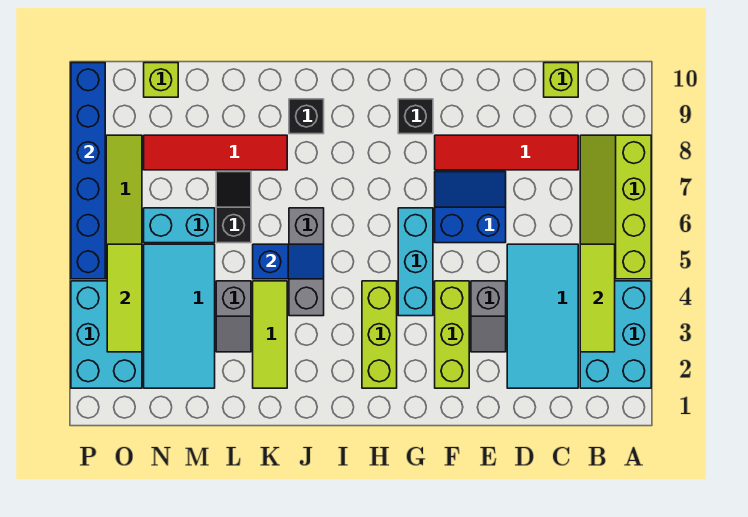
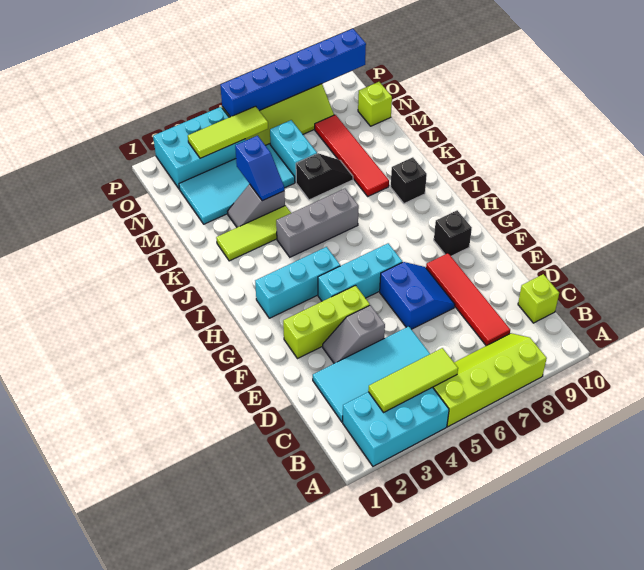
lime brick H2:H4 level 1 -> cyan brick H2:H4 level 1
blue slope J5:K5 level 2 top K -> blue slope L4:M4 level 2 top M

